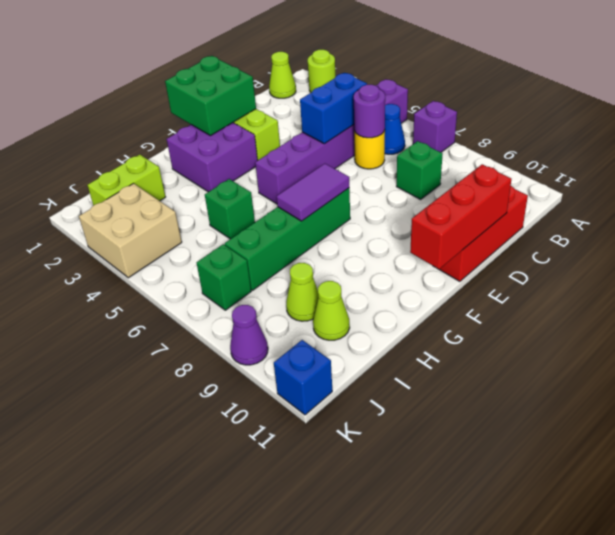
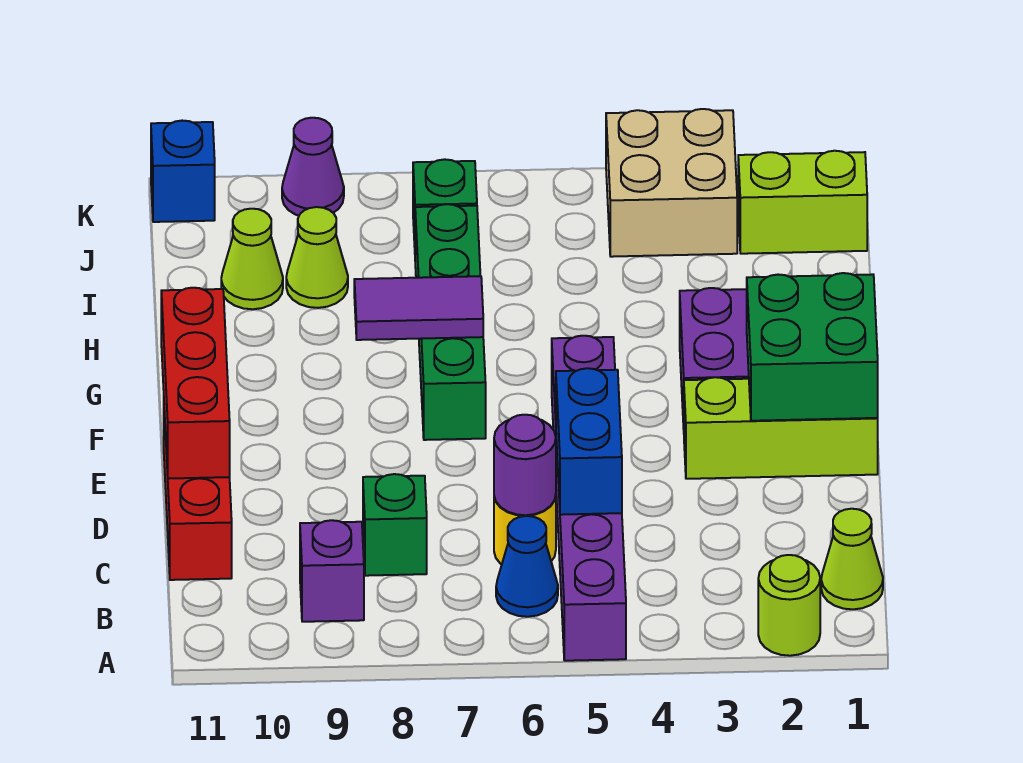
purple brick A7 level 1 -> purple brick B9 level 1
purple tile F7:G7 level 2 -> purple tile G7:G8 level 2
green brick H5 level 1 -> none
lime brick I2:J2 level 1 -> lime brick J1:J2 level 1

